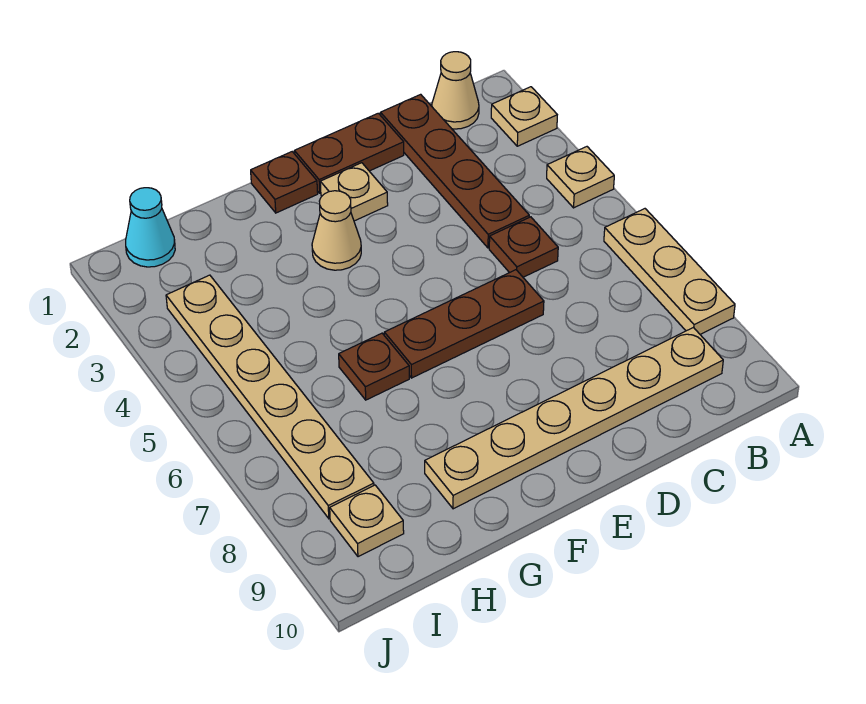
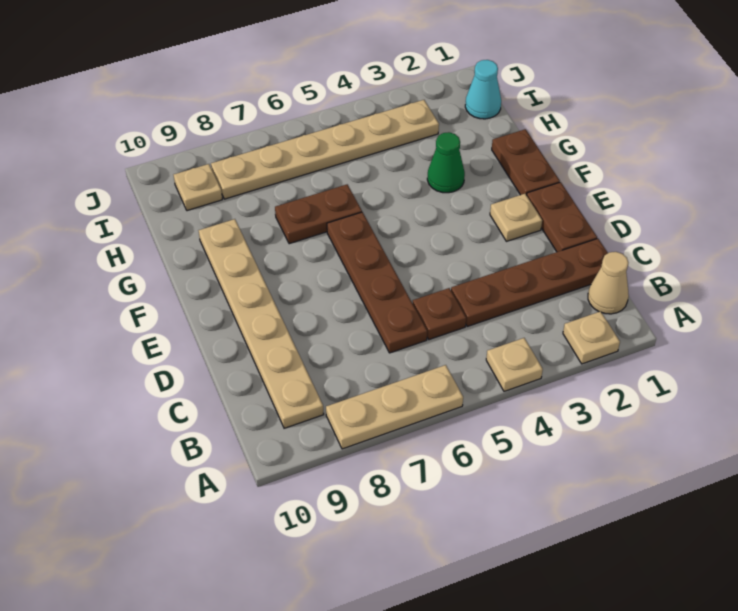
brown plate D6:F6 level 1 -> brown plate C6:F6 level 1
brown plate F1 level 1 -> brown plate F1:G1 level 1
tan cone F3 level 1 -> none
none -> green cone G3 level 1
brown plate G6 level 1 -> brown plate G6:G7 level 1

